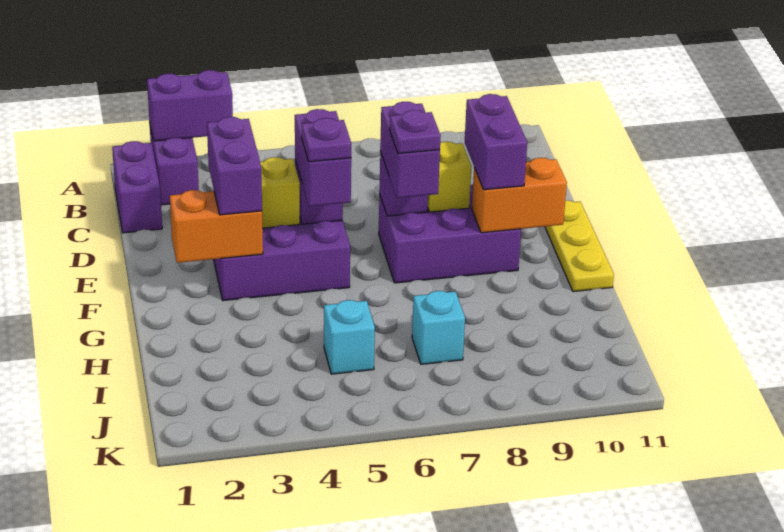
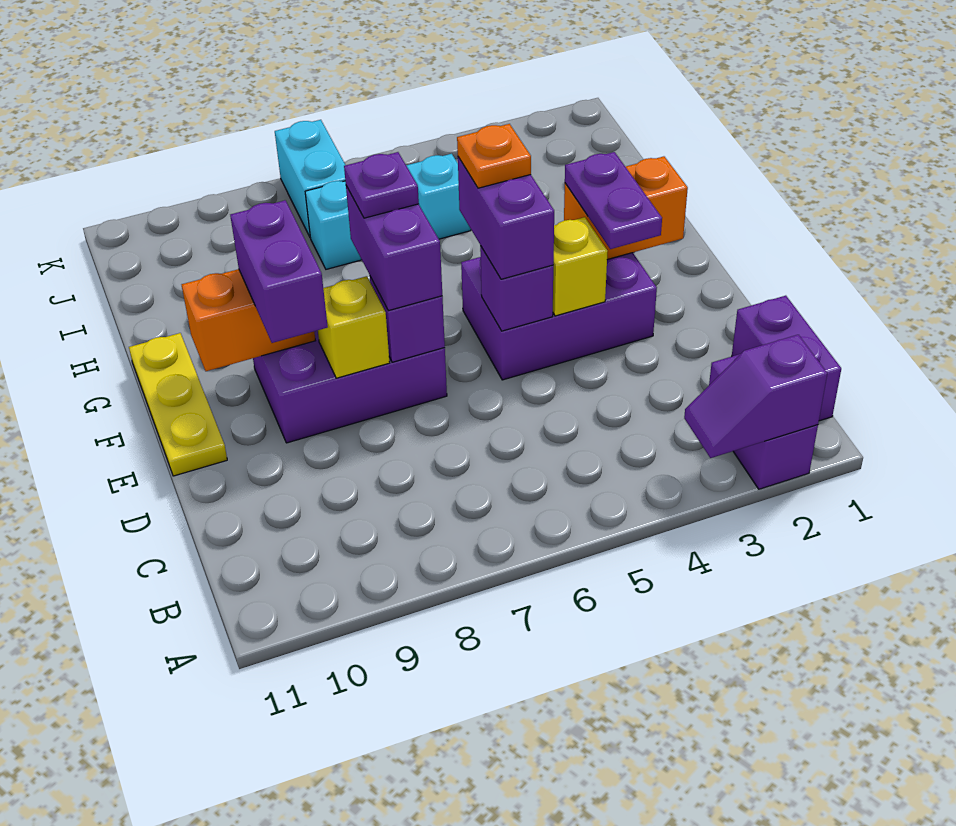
purple brick A2:A3 level 2 -> purple slope A2:A3 level 2 top 2
purple brick E3:F3 level 3 -> purple plate E3:F3 level 3
purple plate F5 level 4 -> orange plate F5 level 4
none -> cyan brick J7:K7 level 1

